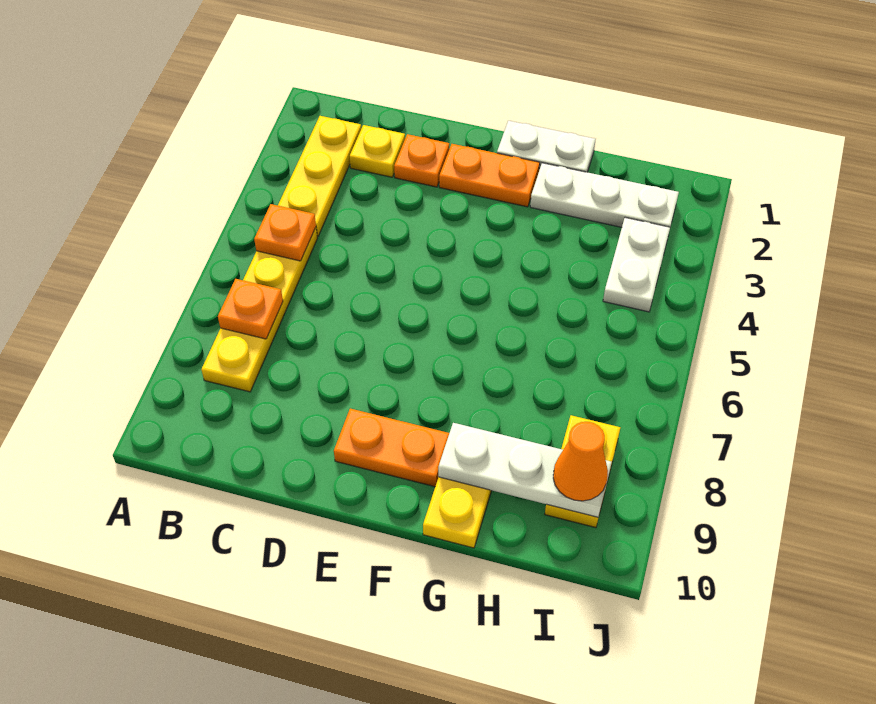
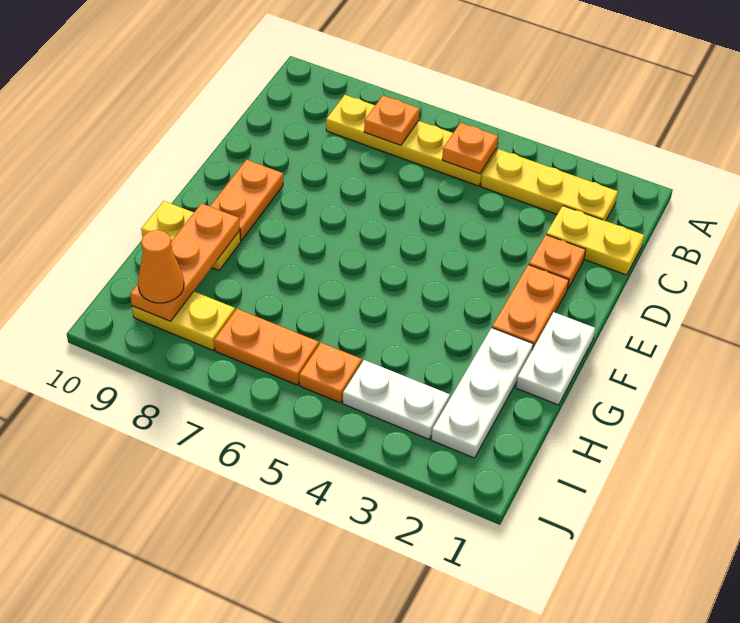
yellow plate C2 level 1 -> yellow plate C1:C2 level 1
white plate G9:I9 level 2 -> orange plate G9:I9 level 2
none -> orange plate I5 level 1
none -> orange plate I6:I7 level 1

